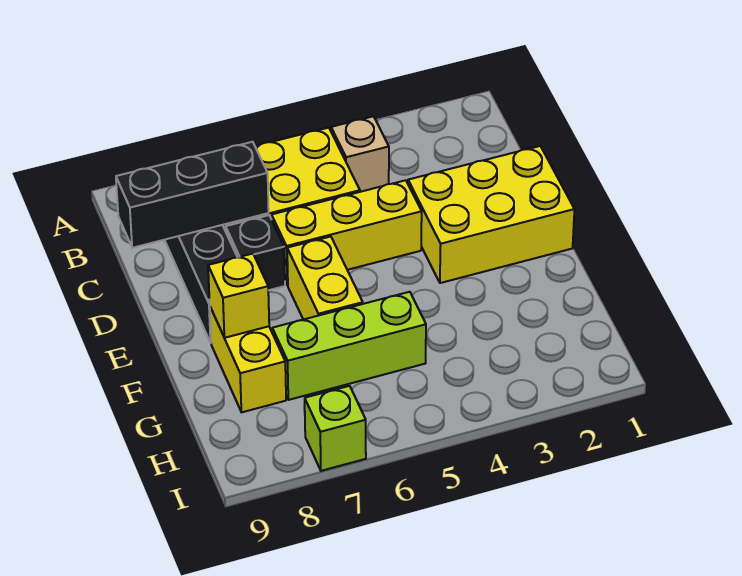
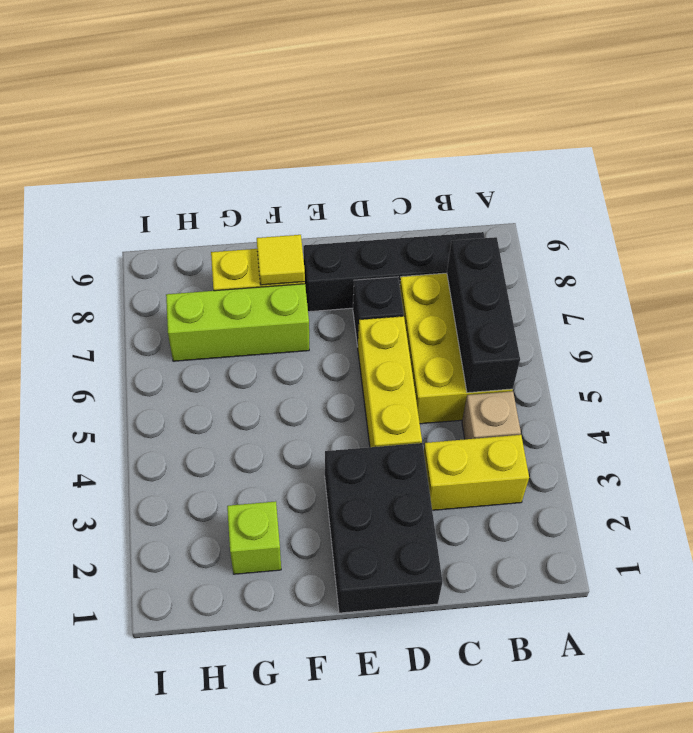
black brick C7:C9 level 2 -> black brick B5:B7 level 2
yellow brick D1:E3 level 1 -> black brick D1:E3 level 1
yellow brick E6:F6 level 1 -> yellow brick B3:C3 level 1
yellow brick F8 level 2 -> yellow tile F8 level 2
lime brick G5:G7 level 1 -> lime brick F7:H7 level 1
lime brick I7 level 1 -> lime brick G2 level 1

